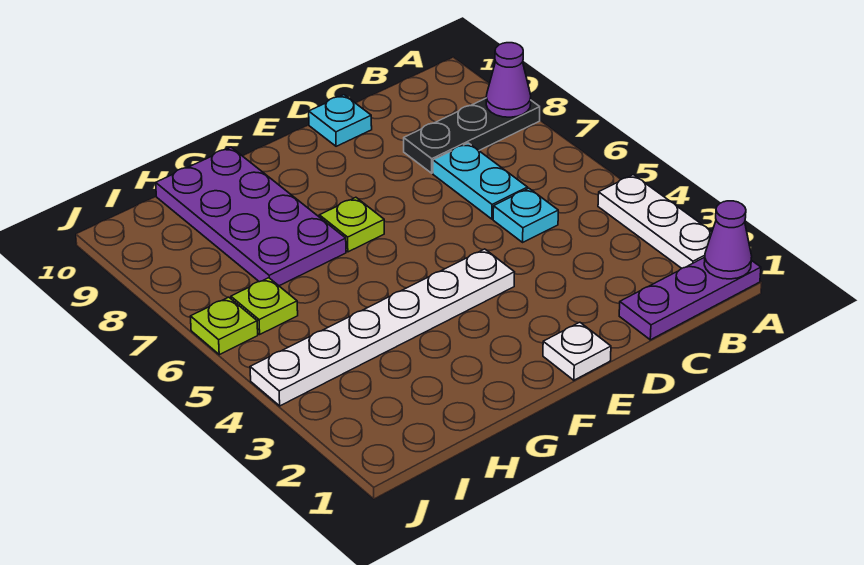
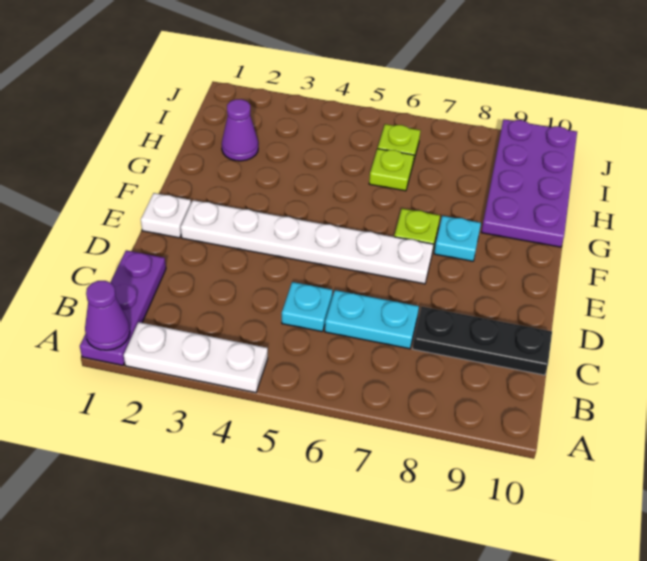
black plate A8:C8 level 1 -> black plate C8:C10 level 1
purple cone A8 level 2 -> purple cone H2 level 1
cyan plate D10 level 1 -> cyan plate F8 level 1
white plate E4:J4 level 1 -> white plate E2:E7 level 1
purple plate G7:H10 level 1 -> purple plate G9:J10 level 1
lime plate J6 level 1 -> lime plate H6 level 1

